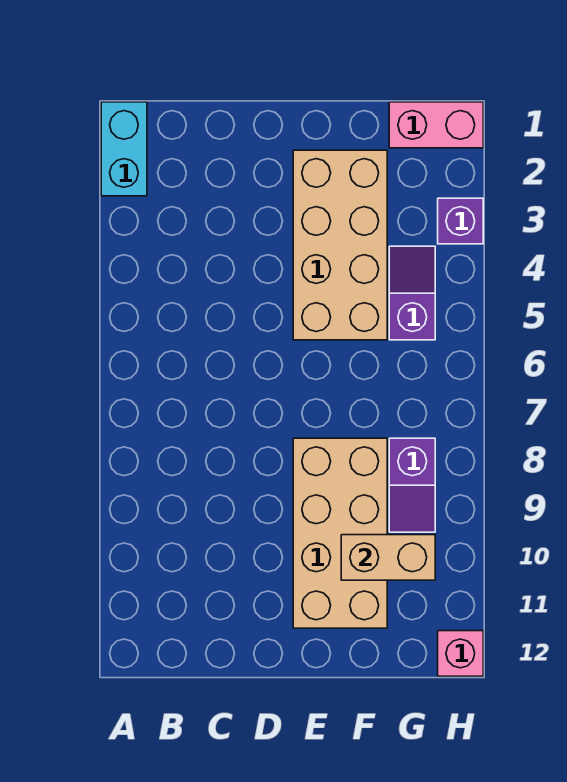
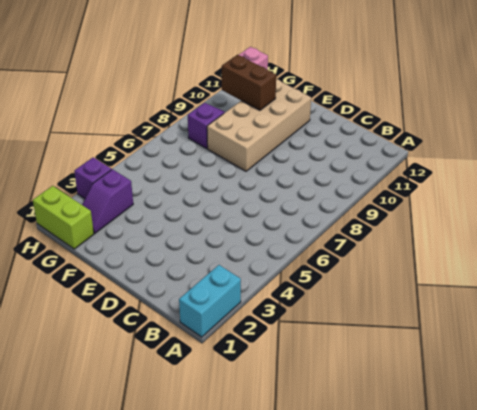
tan brick E2:F5 level 1 -> none
tan brick F10:G10 level 2 -> brown brick F10:G10 level 2
pink brick G1:H1 level 1 -> lime brick G1:H1 level 1
purple slope G4:G5 level 1 top 5 -> purple slope G2:G3 level 1 top 3

